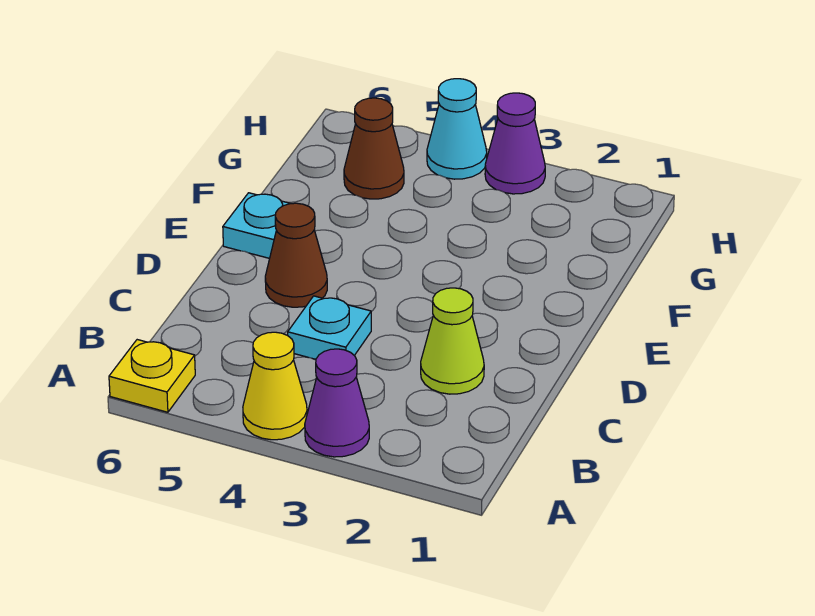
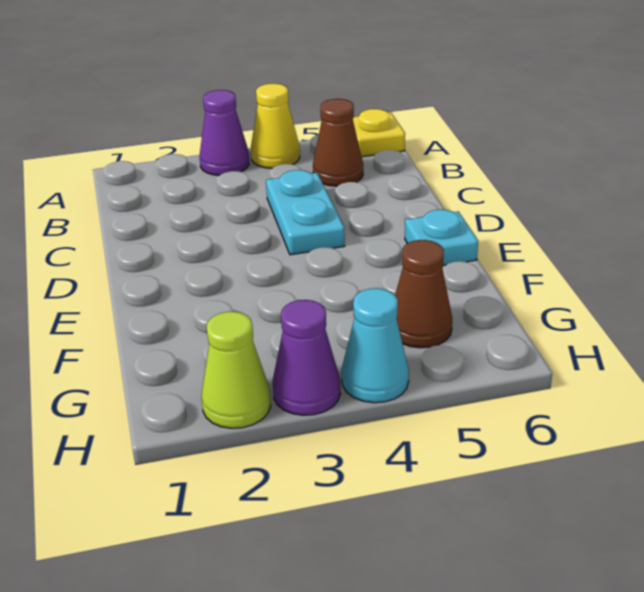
lime cone C2 level 1 -> lime cone H2 level 1
cyan plate C4 level 1 -> cyan plate C4:D4 level 1
brown cone D5 level 1 -> brown cone B5 level 1

